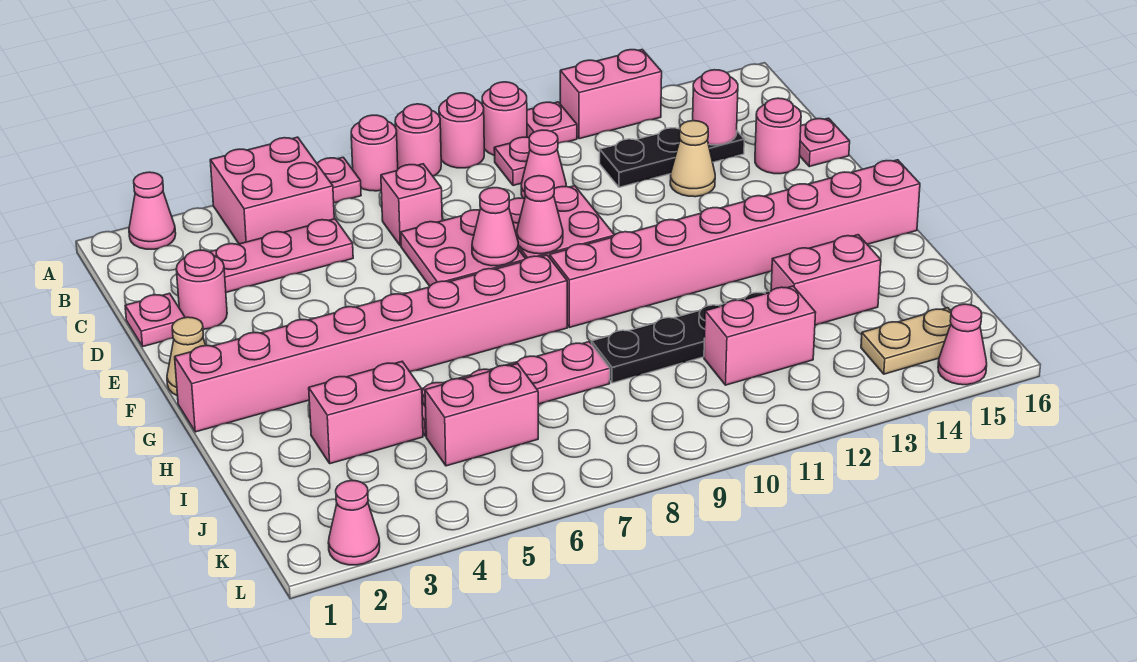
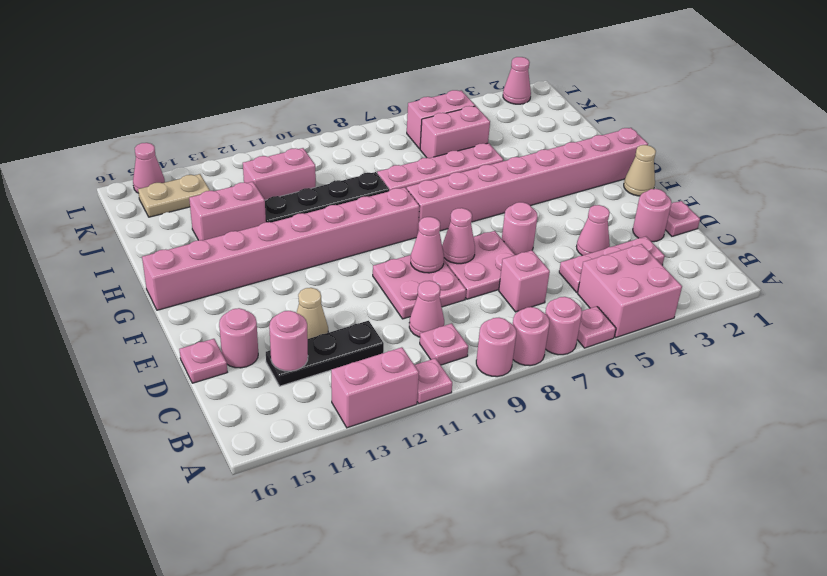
pink cone A2 level 1 -> pink cone D4 level 1
pink round brick A10 level 1 -> pink round brick E6 level 1
pink brick I3:I4 level 1 -> pink brick K5:K6 level 1

